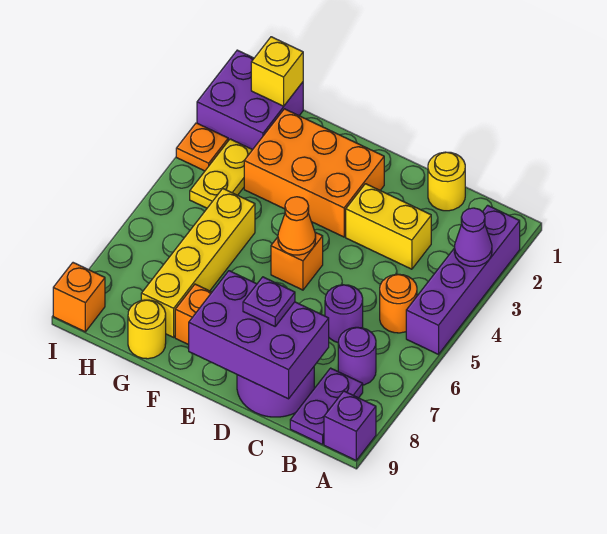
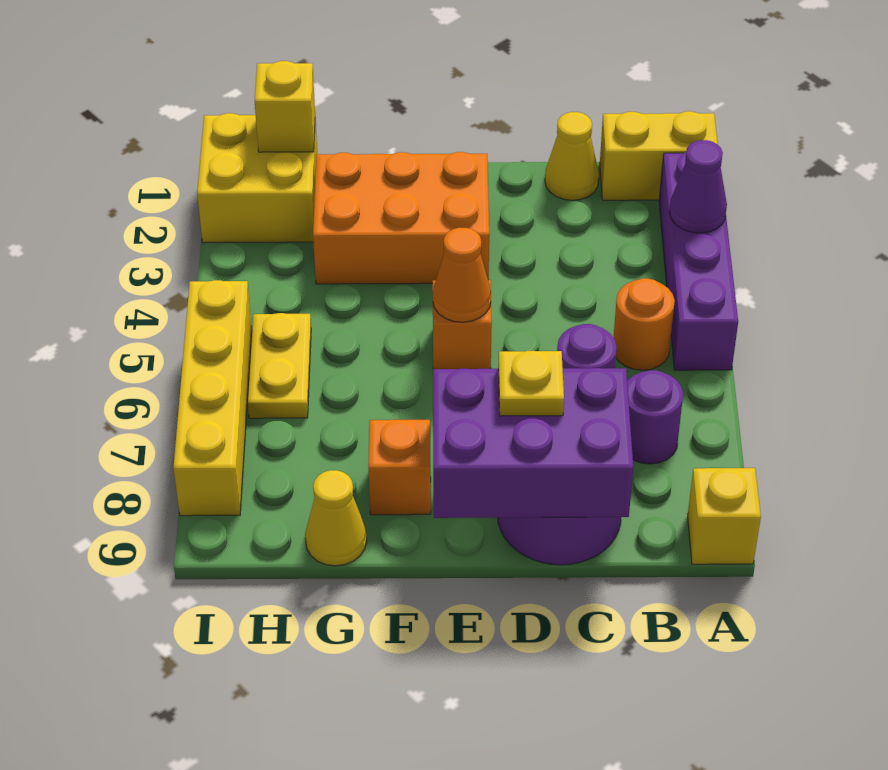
purple brick A9 level 1 -> yellow brick A9 level 1
purple plate B8:B9 level 1 -> none
yellow round brick C1 level 1 -> yellow cone C1 level 1
yellow brick C3:D3 level 1 -> yellow brick A1:B1 level 1
purple plate D8 level 3 -> yellow plate D8 level 3
yellow brick G5:G8 level 1 -> yellow brick I5:I8 level 1
yellow round brick G9 level 1 -> yellow cone G9 level 1
purple brick H1:I2 level 1 -> yellow brick H1:I2 level 1
yellow plate H3:H4 level 1 -> yellow plate H5:H6 level 1
orange plate I3 level 1 -> none
orange brick I9 level 1 -> none

